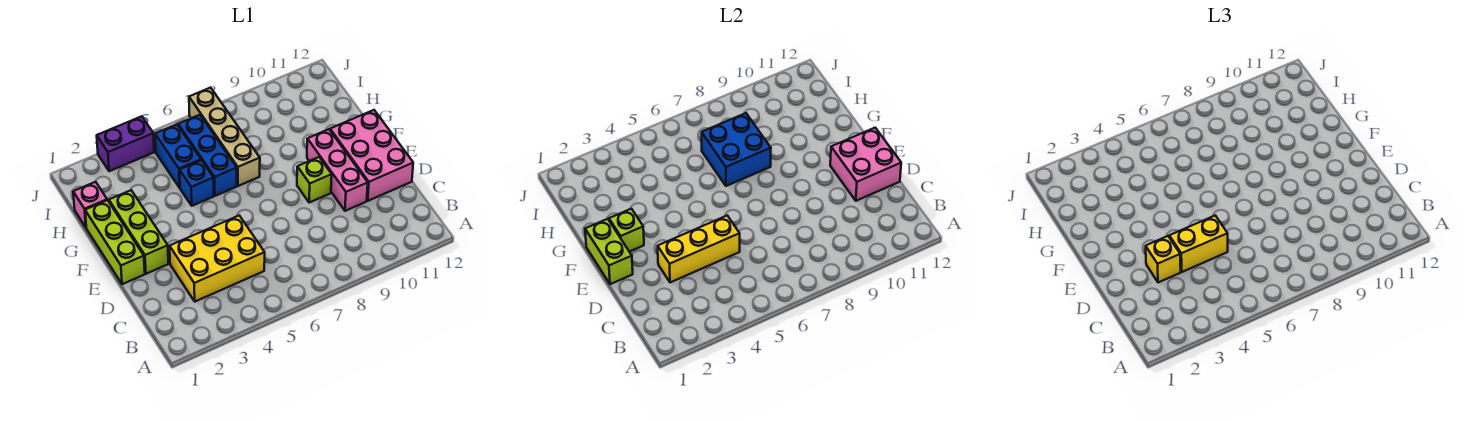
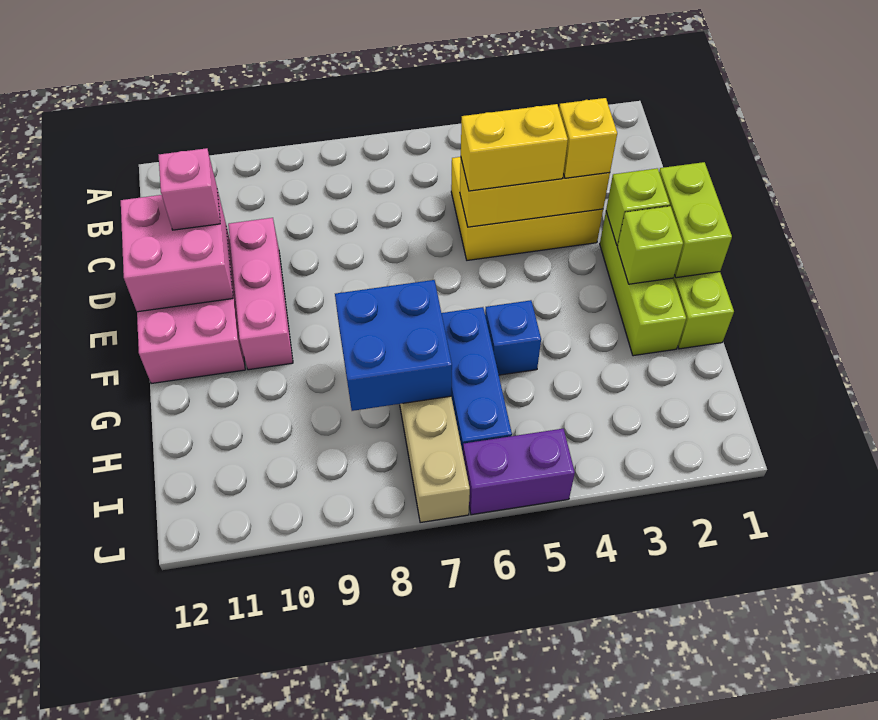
lime brick E9 level 1 -> lime brick E2 level 2
pink brick H1 level 1 -> pink brick D11 level 3
blue brick H5:I5 level 1 -> none
purple brick J3:J4 level 1 -> purple brick J5:J6 level 1

